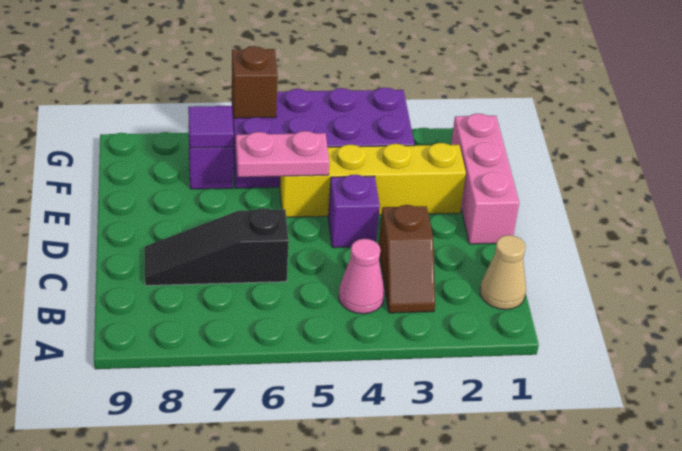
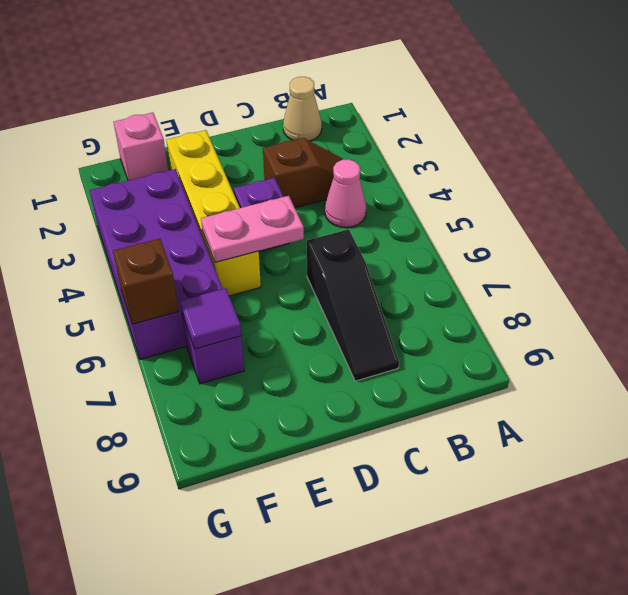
pink brick D1:F1 level 1 -> pink brick F1 level 1
pink plate E5:E6 level 2 -> pink plate D5:E5 level 2

